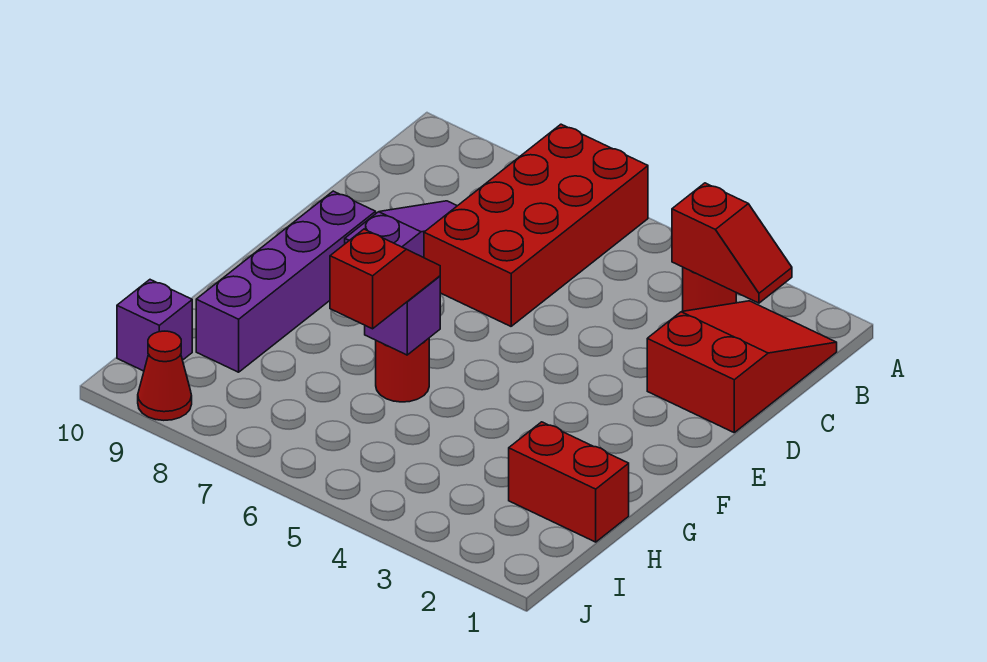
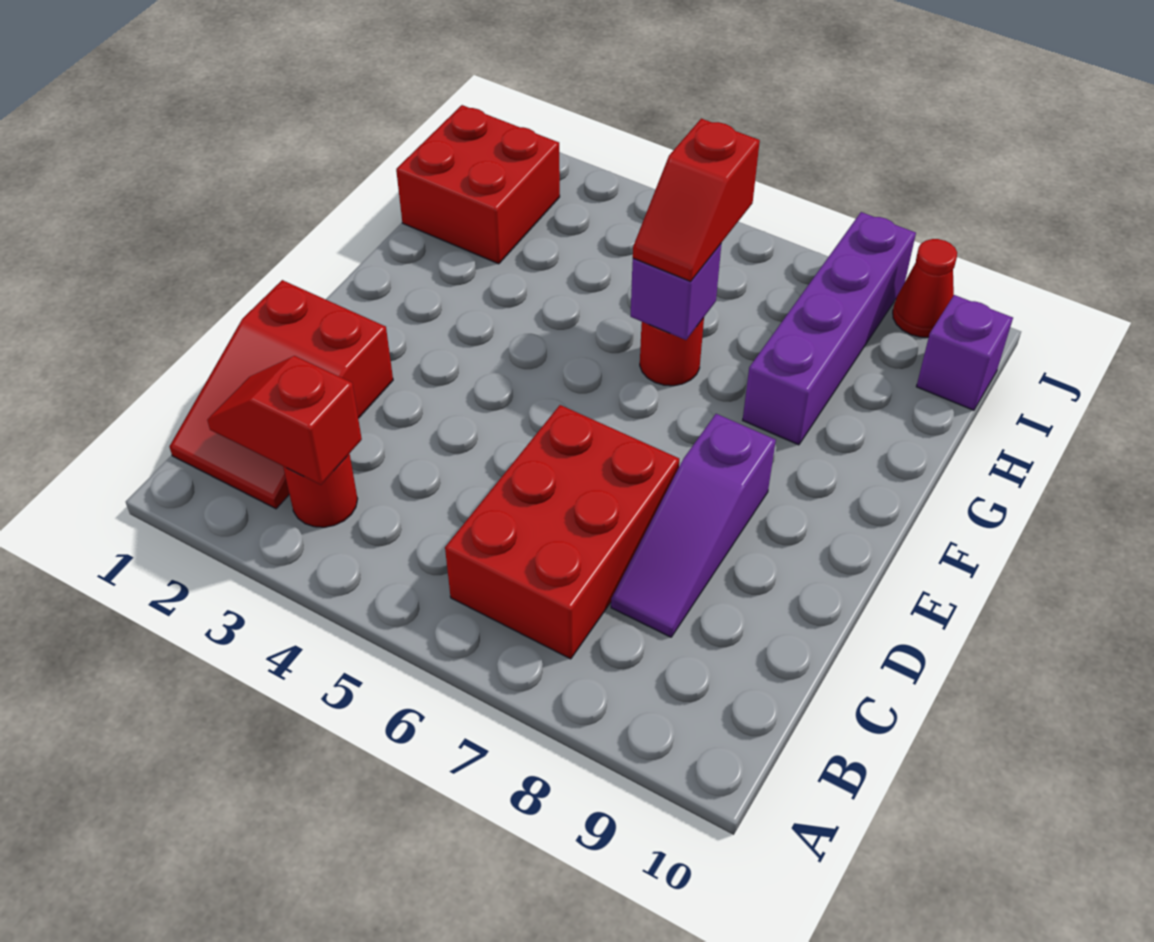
red brick A6:D7 level 1 -> red brick B6:D7 level 1
purple brick E9:H9 level 1 -> purple brick G8:J8 level 1
red brick H1:H2 level 1 -> red brick H1:I2 level 1

